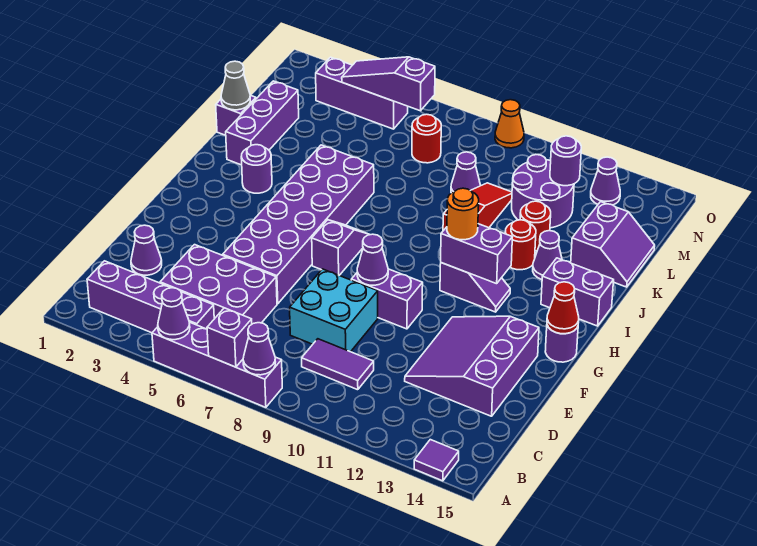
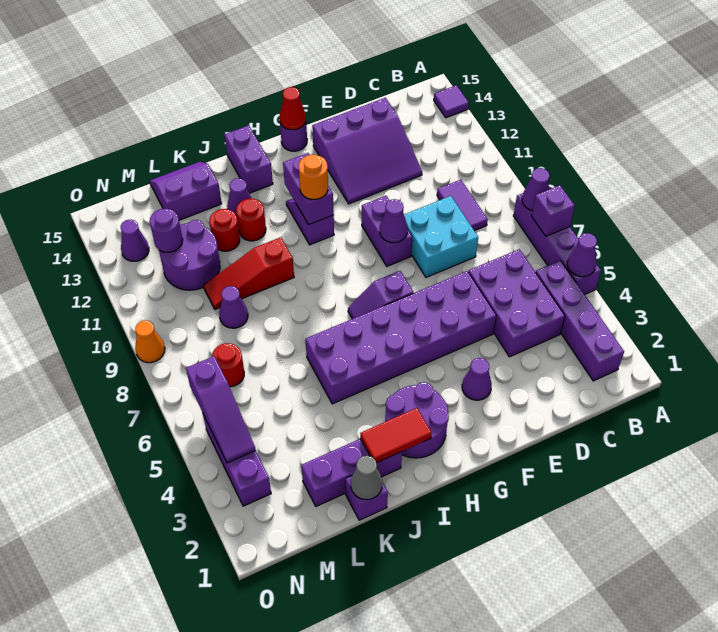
purple cone D2 level 1 -> purple cone F3 level 1
none -> red tile I2:J2 level 2
purple round brick I3 level 1 -> purple round brick H2:I3 level 1

